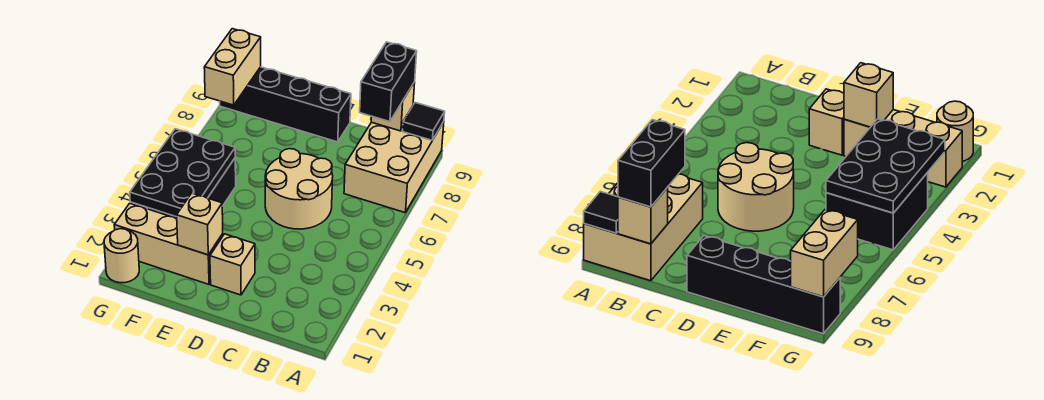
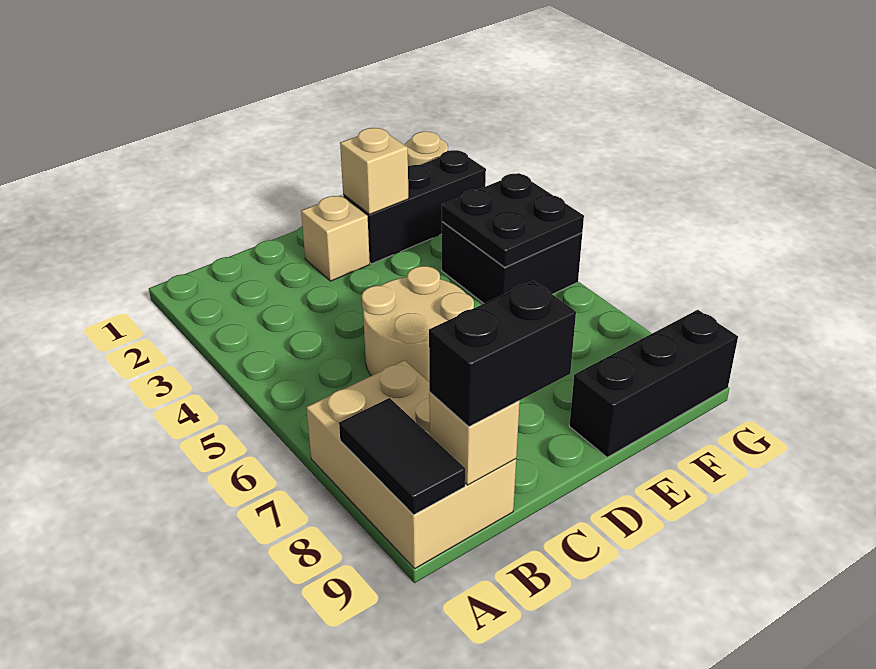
black tile A9 level 2 -> black tile A8:A9 level 2
black brick B8:B9 level 3 -> black brick B9:C9 level 3
black brick D9:G9 level 1 -> black brick E9:G9 level 1
tan brick E2:G2 level 1 -> black brick E2:G2 level 1
black plate F3:G5 level 2 -> black plate F4:G5 level 2
tan brick G8:G9 level 2 -> none

